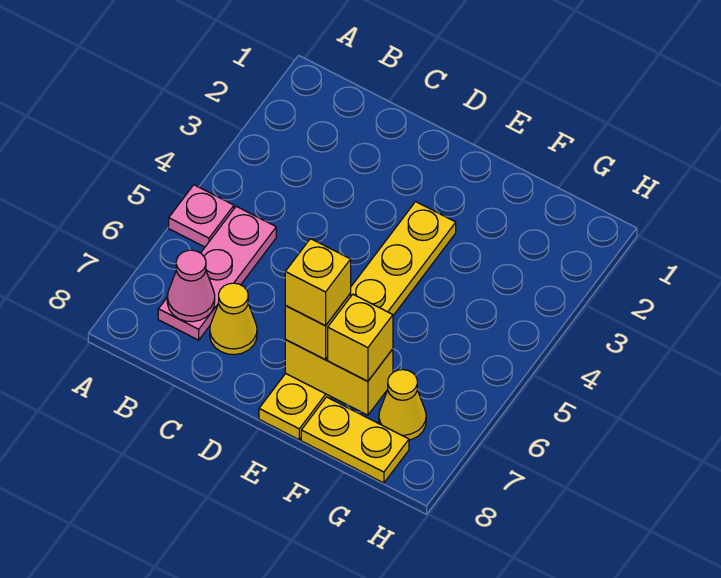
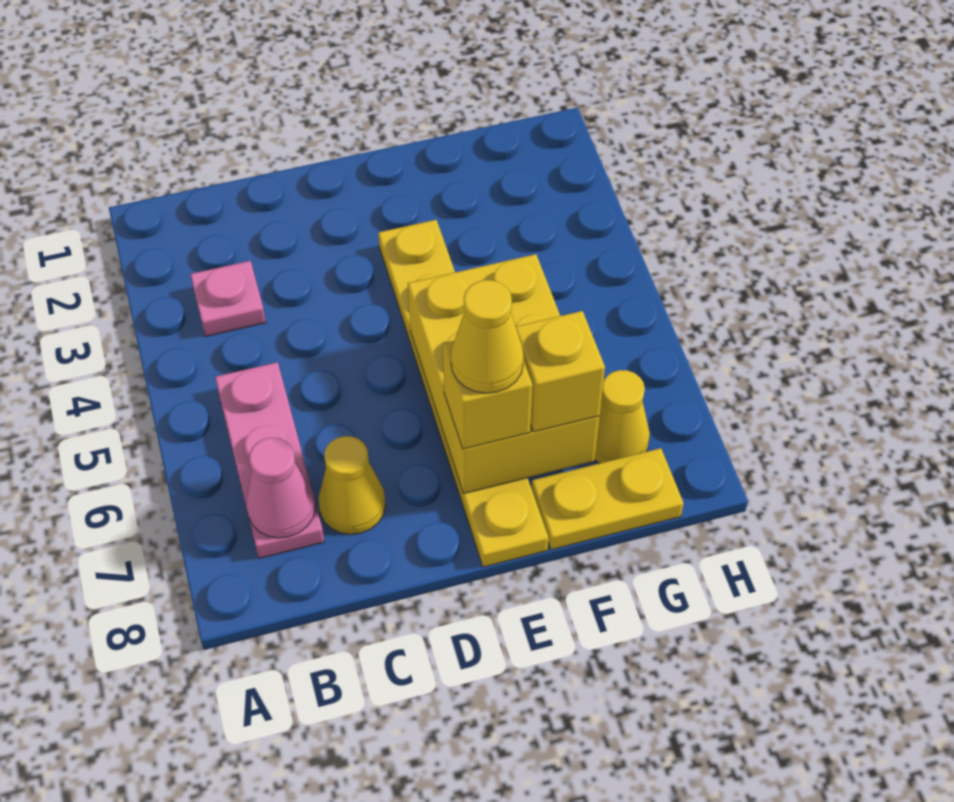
pink plate A5 level 1 -> pink plate B3 level 1
yellow brick E7:F7 level 2 -> yellow brick E5:F7 level 2
yellow brick E7 level 4 -> yellow cone E7 level 4

